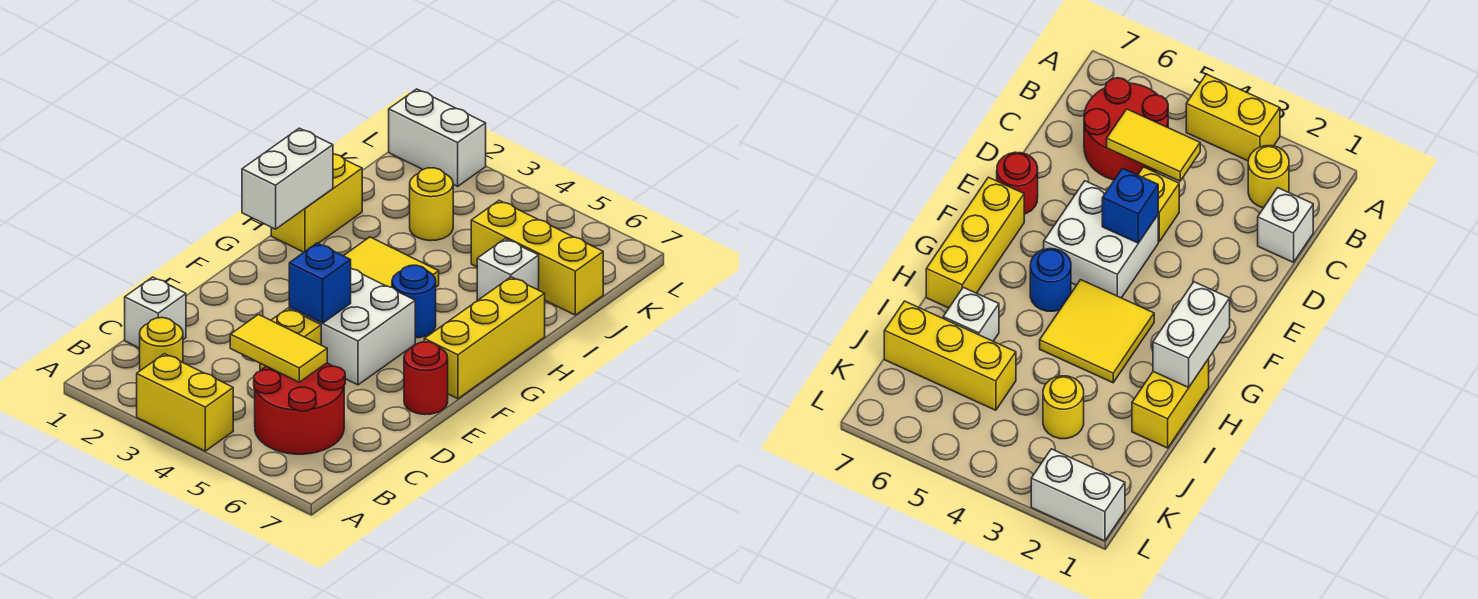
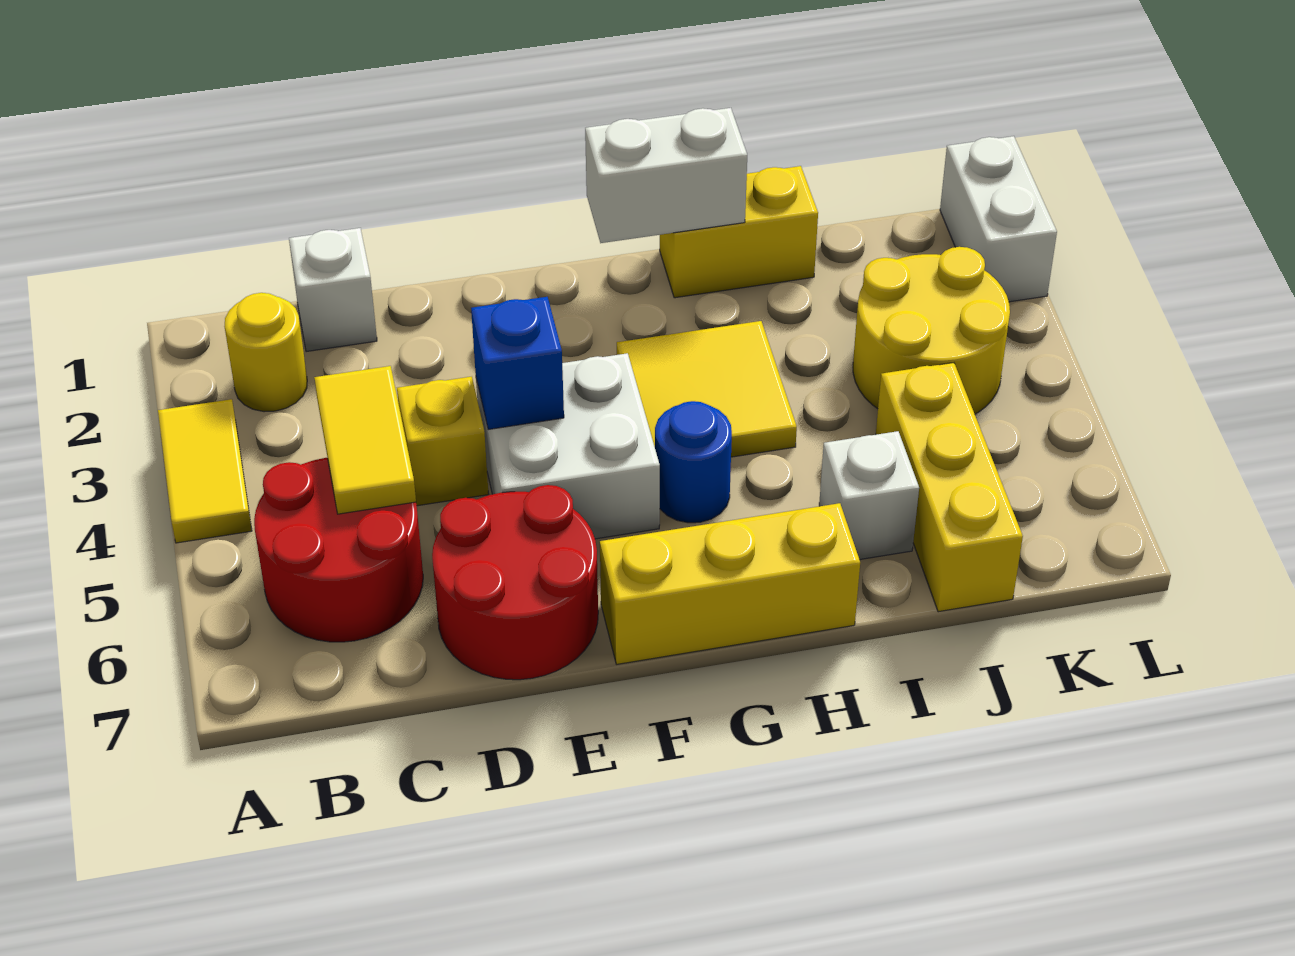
yellow brick A3:A4 level 1 -> yellow tile A3:A4 level 1
red round brick E7 level 1 -> red round brick D6:E7 level 1
yellow round brick J3 level 1 -> yellow round brick J3:K4 level 1

